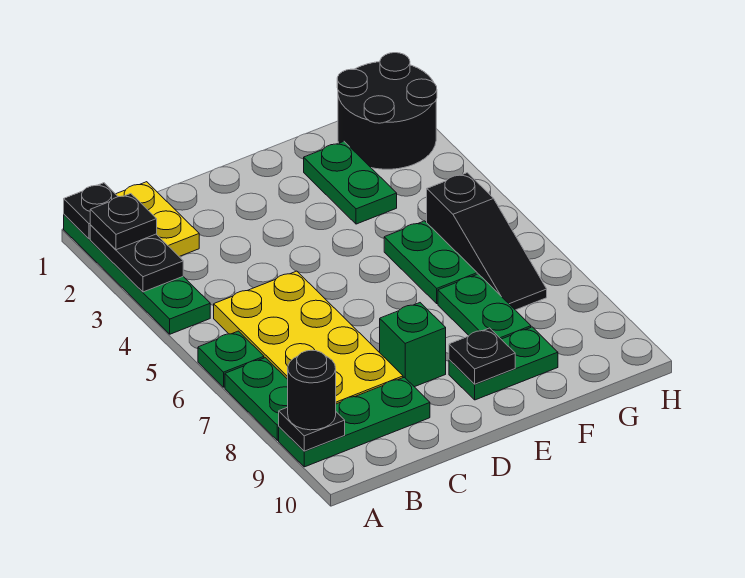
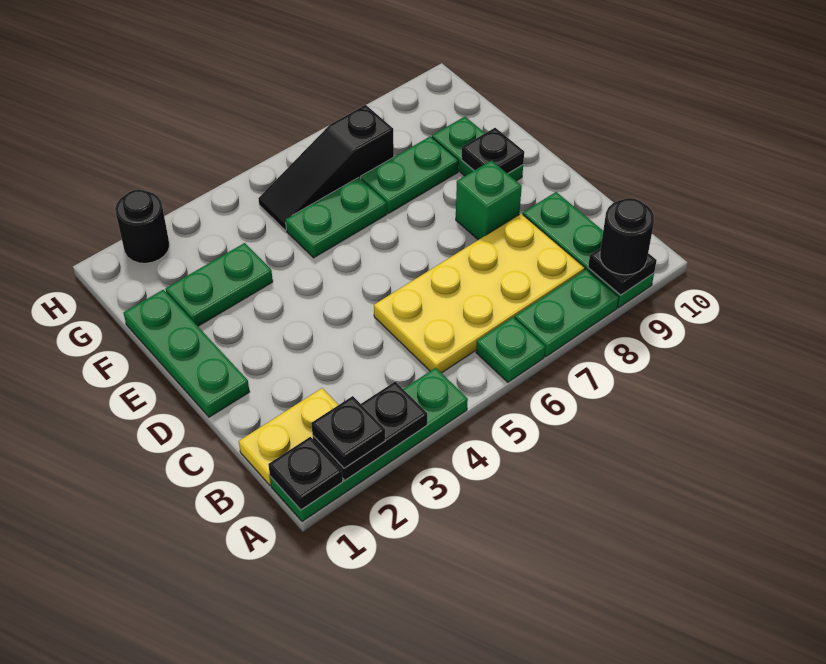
none -> green plate D1:F1 level 1
black round brick G1:H2 level 1 -> black round brick H2 level 1
black slope G5:G7 level 1 top 5 -> black slope G5:G7 level 1 top 7

